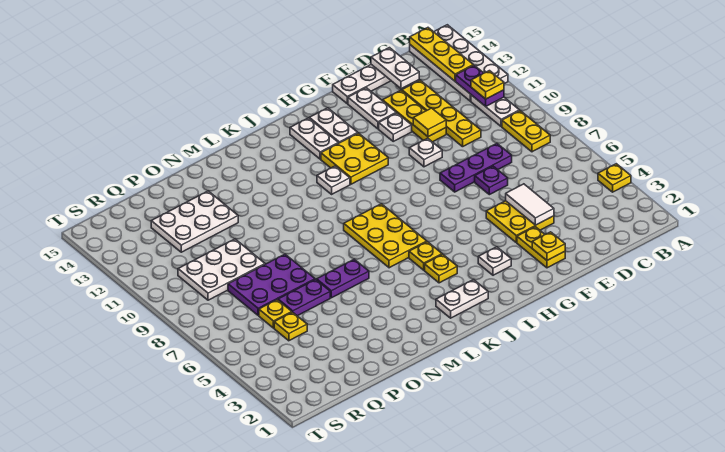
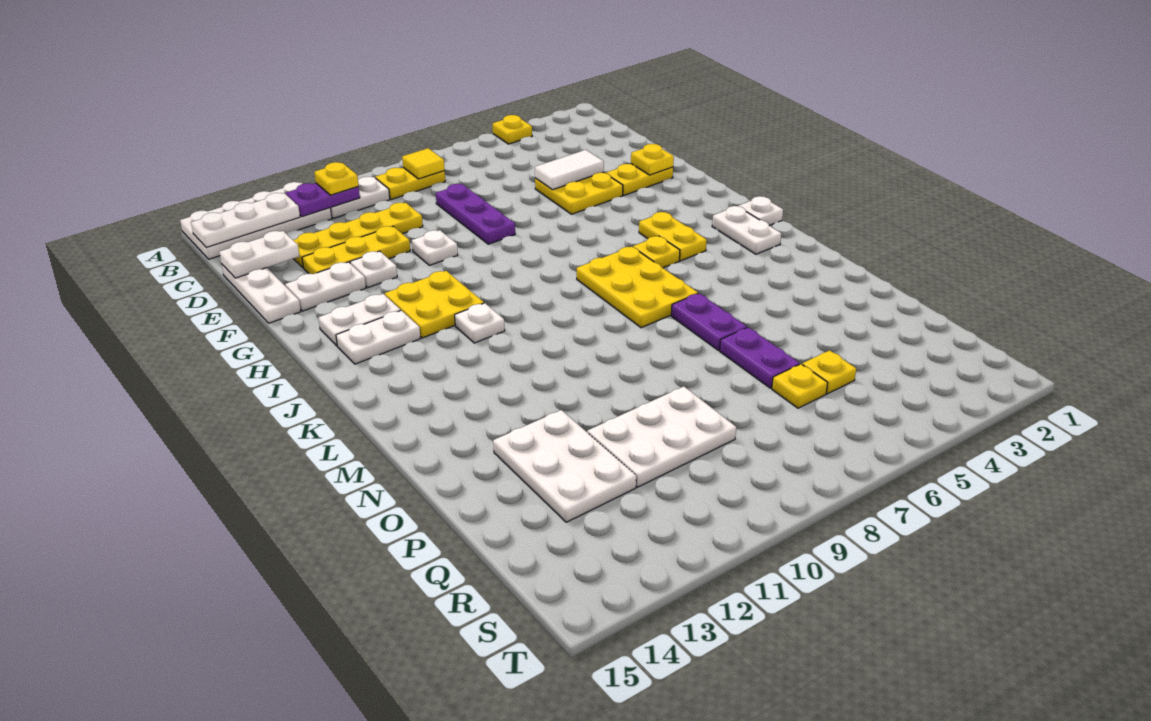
yellow plate B13:B15 level 2 -> white plate B13:B15 level 2
purple plate E7 level 1 -> none
yellow tile E11 level 2 -> yellow tile B8 level 2
white plate H3 level 1 -> white plate J1 level 1
yellow plate J4 level 1 -> yellow plate I4:J4 level 1
yellow plate J6:K8 level 1 -> yellow plate J6:L7 level 1
purple plate O7:Q8 level 1 -> none
white plate P9:R10 level 1 -> white plate P9:Q11 level 1

